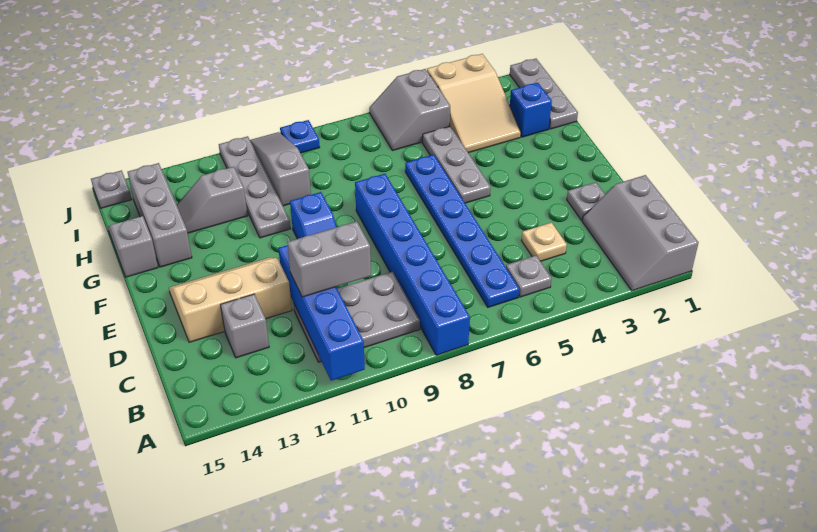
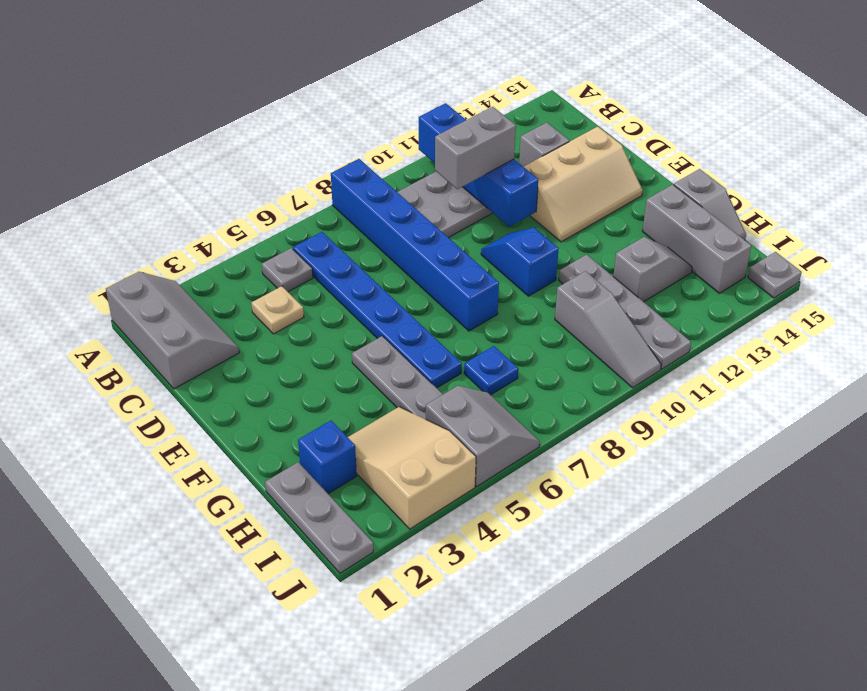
grey plate D2 level 1 -> none
blue plate J9 level 1 -> blue plate H7 level 1

